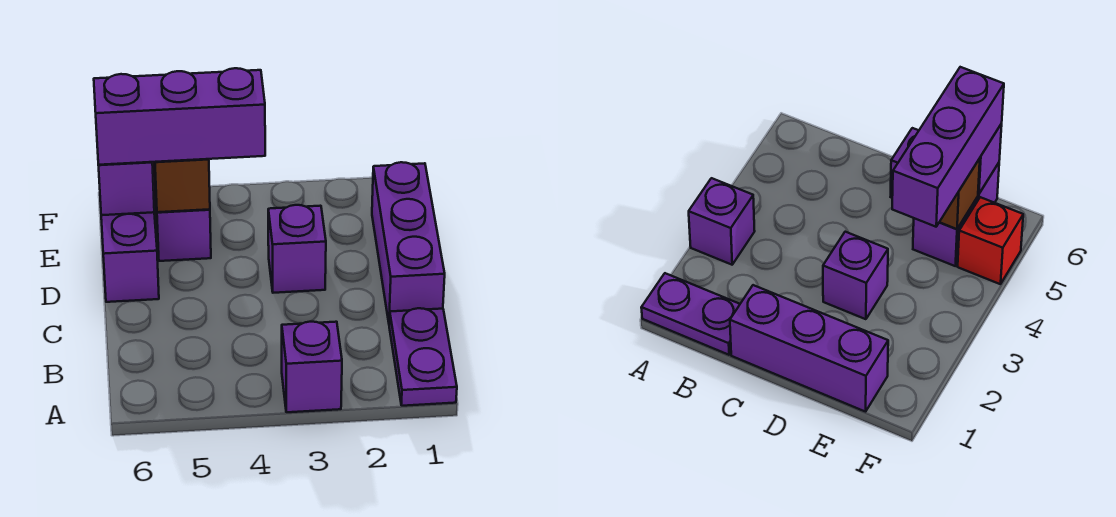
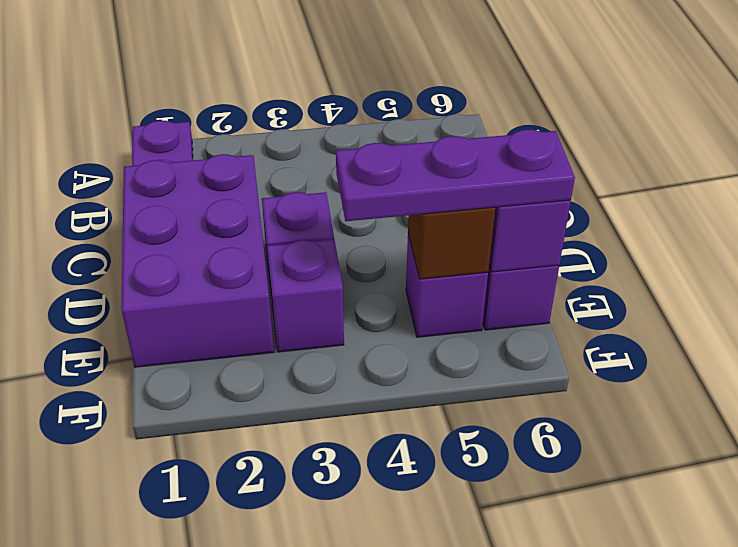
purple brick A3 level 1 -> purple brick E3 level 1
purple brick C1:E1 level 1 -> purple brick C1:E2 level 1
purple brick E4:E6 level 3 -> purple plate E4:E6 level 3
red brick F5 level 1 -> none

